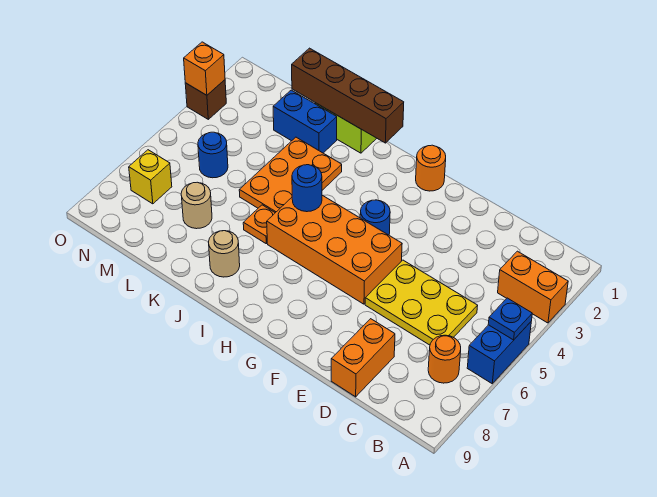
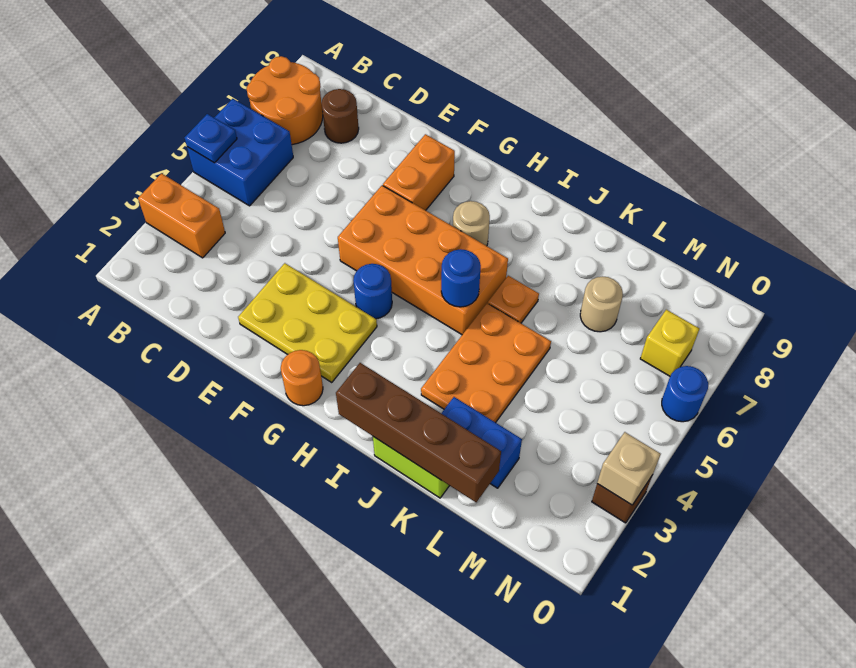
blue brick A5:A6 level 1 -> blue brick A5:B6 level 1
orange round brick B7 level 1 -> orange round brick A7:B8 level 1
yellow plate C5:E6 level 1 -> yellow plate E2:G3 level 1
none -> brown round brick C8 level 1
orange brick D8:D9 level 1 -> orange brick F7:F8 level 1
tan round brick J8 level 1 -> tan round brick H7 level 1
blue round brick M5 level 1 -> blue round brick O6 level 1
orange brick O3 level 2 -> tan brick O3 level 2

